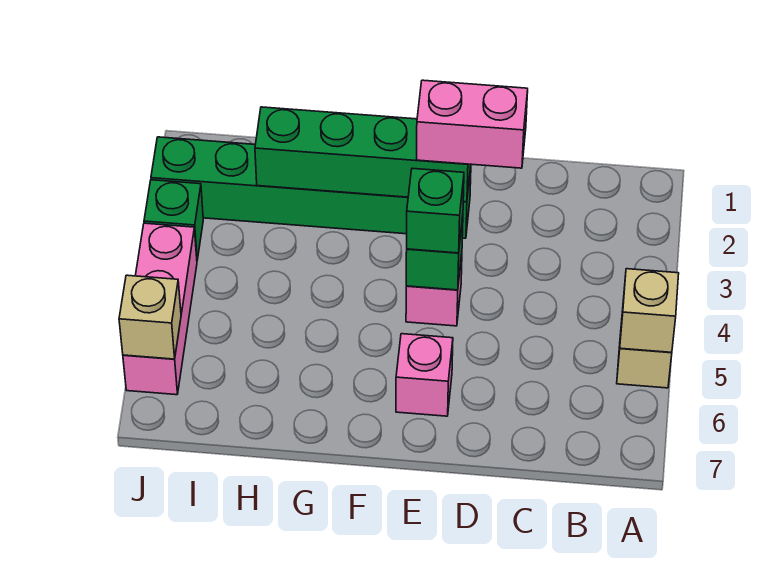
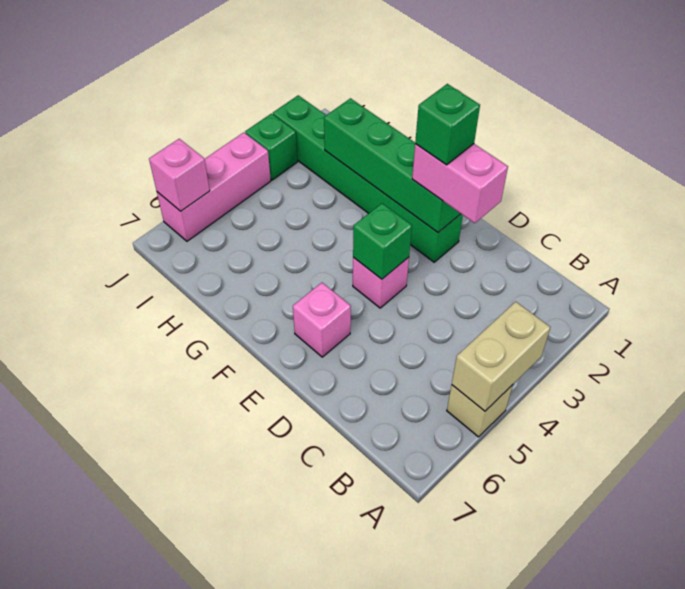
tan brick A5 level 2 -> tan brick A4:A5 level 2
green brick E4 level 3 -> green brick E2 level 4
tan brick J6 level 2 -> pink brick J6 level 2

